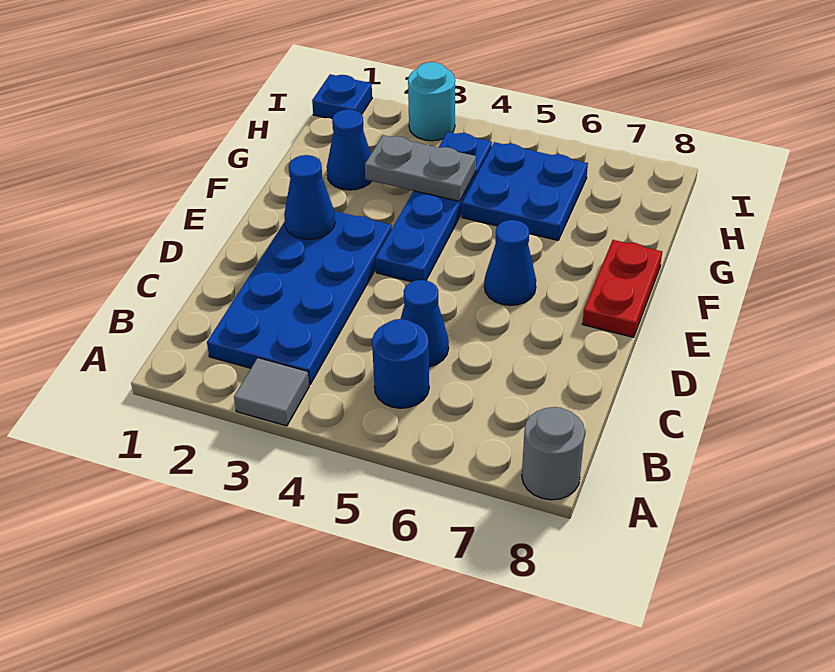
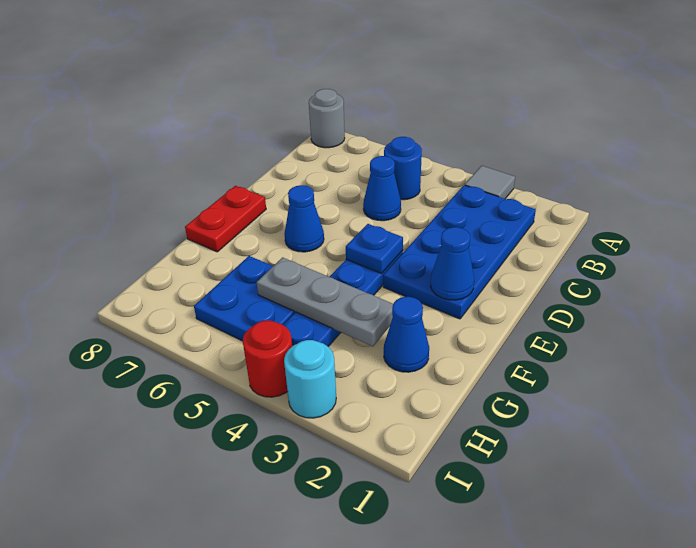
grey plate G3:G4 level 2 -> grey plate G3:G5 level 2
blue plate I1 level 1 -> blue plate E4 level 2
none -> red round brick I4 level 1

